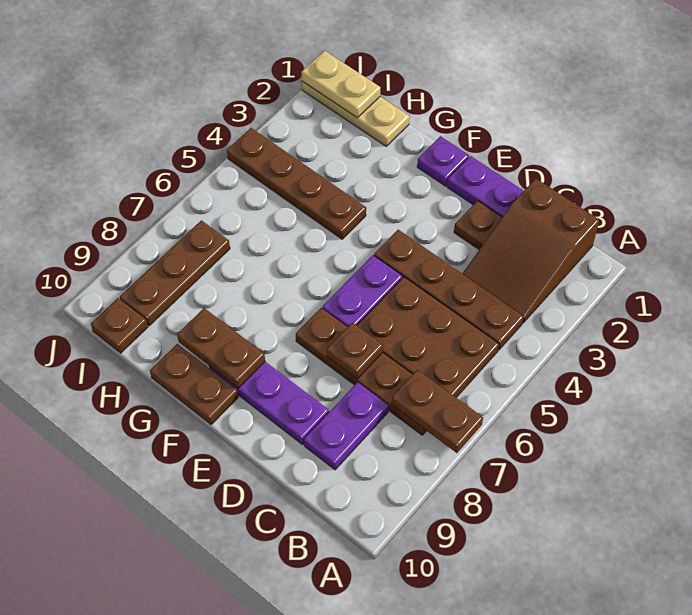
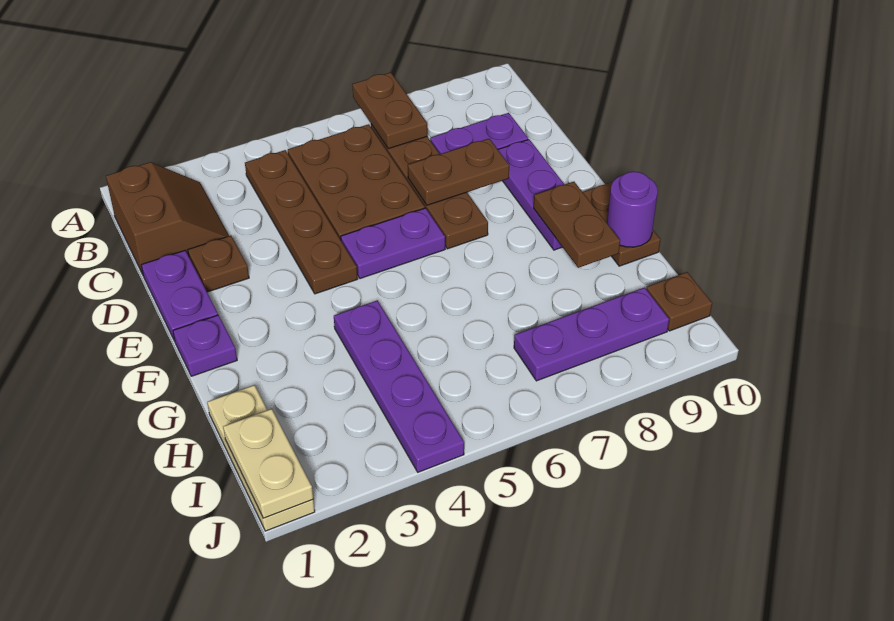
brown slope B1:C3 level 1 top 1 -> brown slope B1:C2 level 1 top 1
brown plate D7 level 2 -> brown plate D7:D8 level 2
brown plate G4:J4 level 1 -> purple plate G4:J4 level 1
none -> purple round brick G10 level 2
brown plate I7:I9 level 1 -> purple plate I7:I9 level 1

